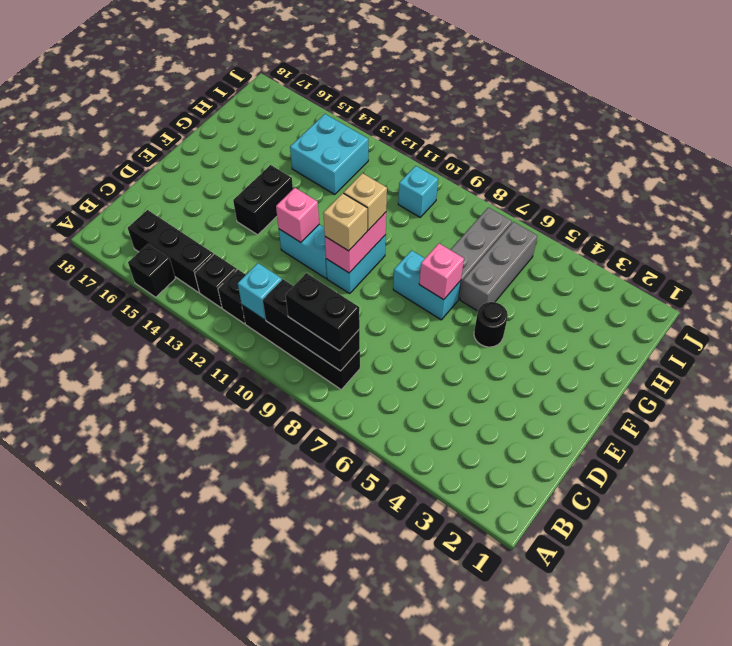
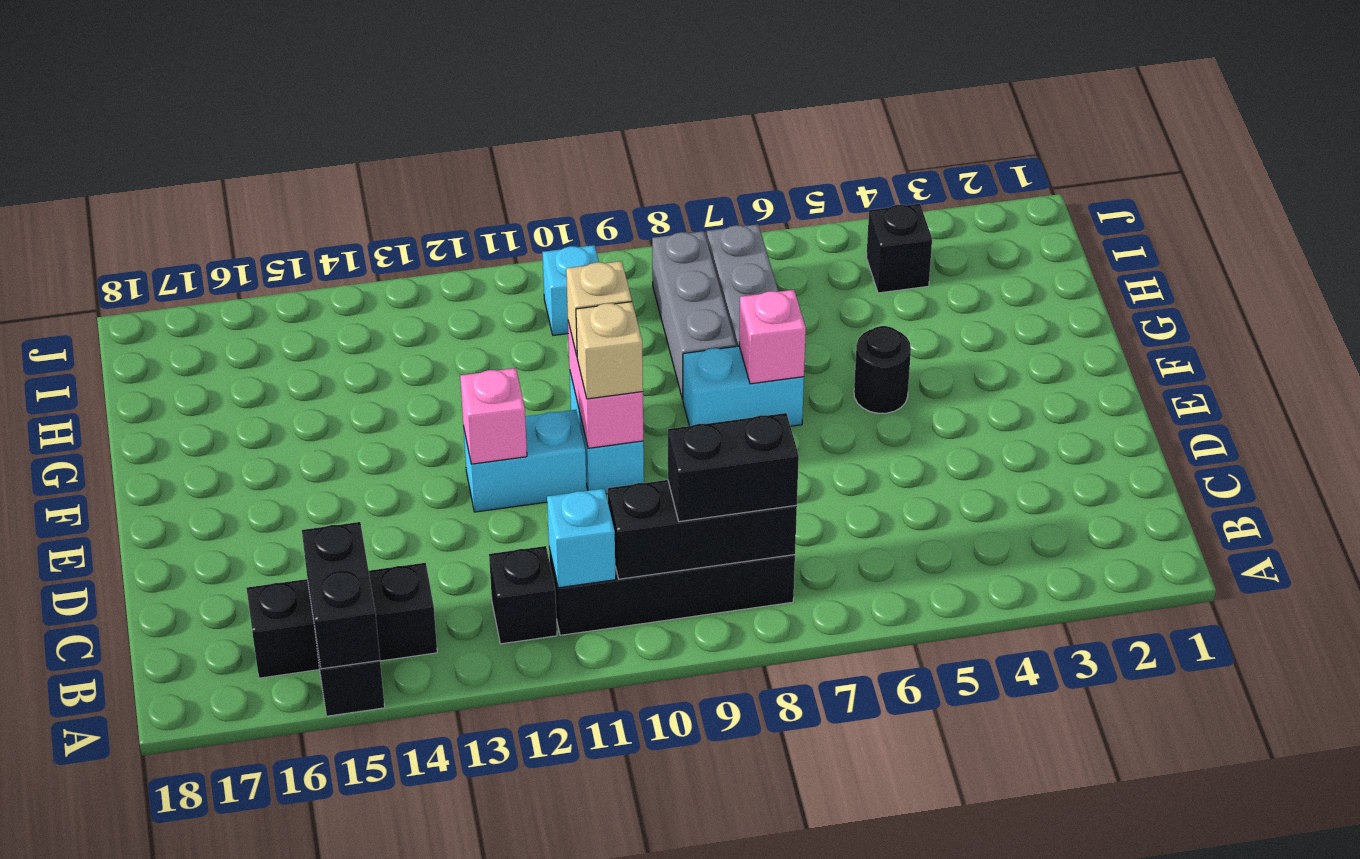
black brick B13 level 1 -> black brick I4 level 1
black brick E14:F14 level 1 -> black brick A15:B15 level 2
grey brick G6:I6 level 1 -> grey brick G8:I8 level 1
cyan brick H13:I14 level 1 -> none

